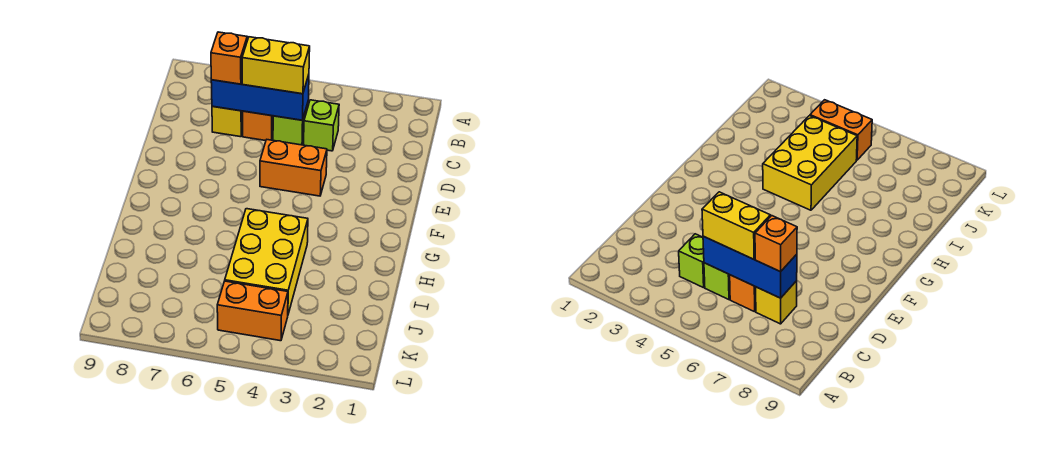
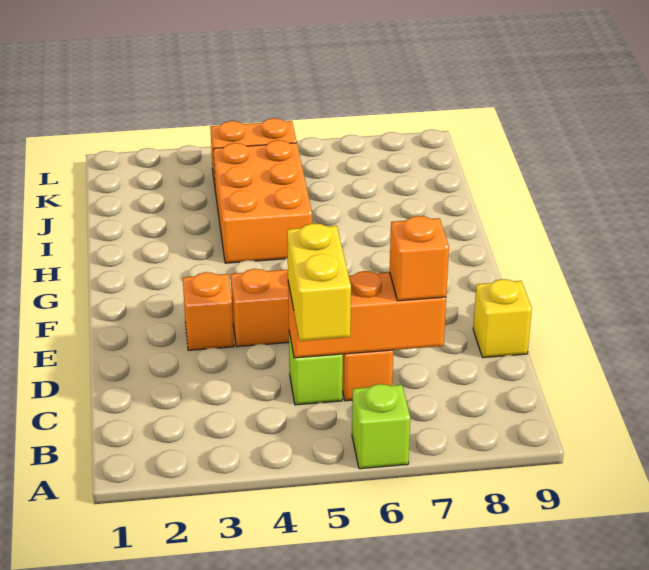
lime brick C4 level 1 -> lime brick A6 level 1
blue brick C5:C7 level 2 -> orange brick C5:C7 level 2
yellow brick C5:C6 level 3 -> yellow brick B5:C5 level 3
yellow brick C7 level 1 -> yellow brick D9 level 1
none -> orange brick E3 level 1
yellow brick H4:J5 level 1 -> orange brick H4:J5 level 1

